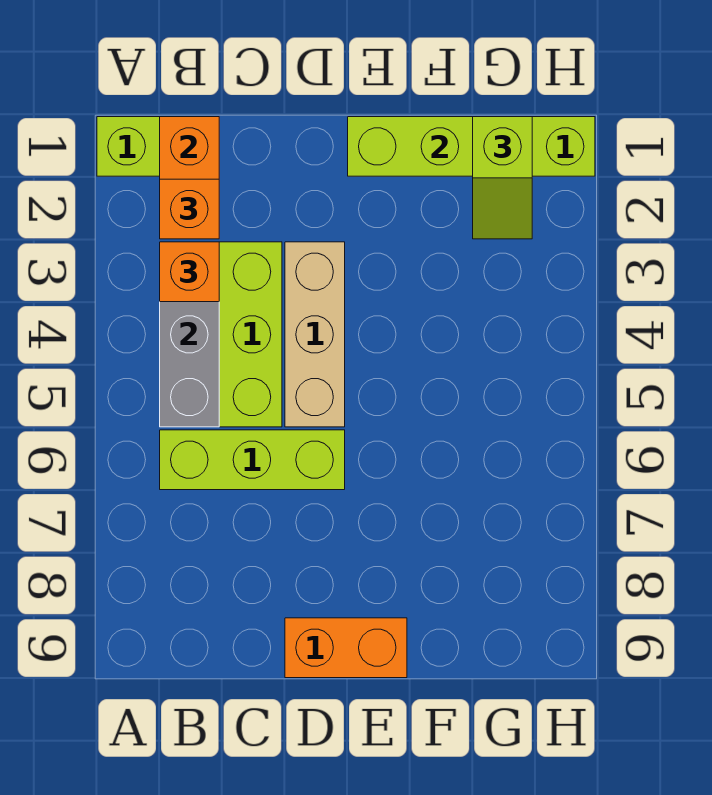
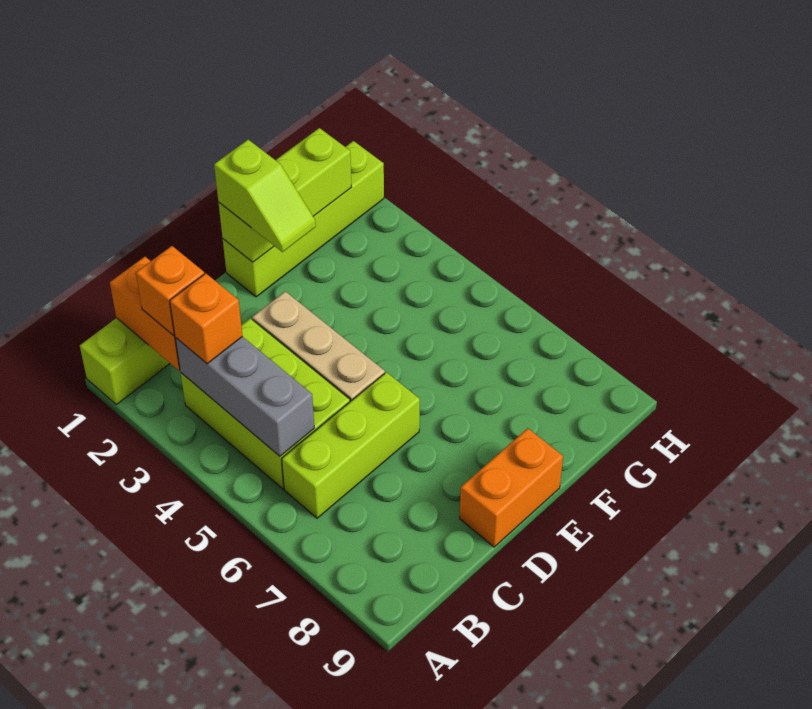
lime slope G1:G2 level 3 top 1 -> lime slope E1:E2 level 3 top 1

